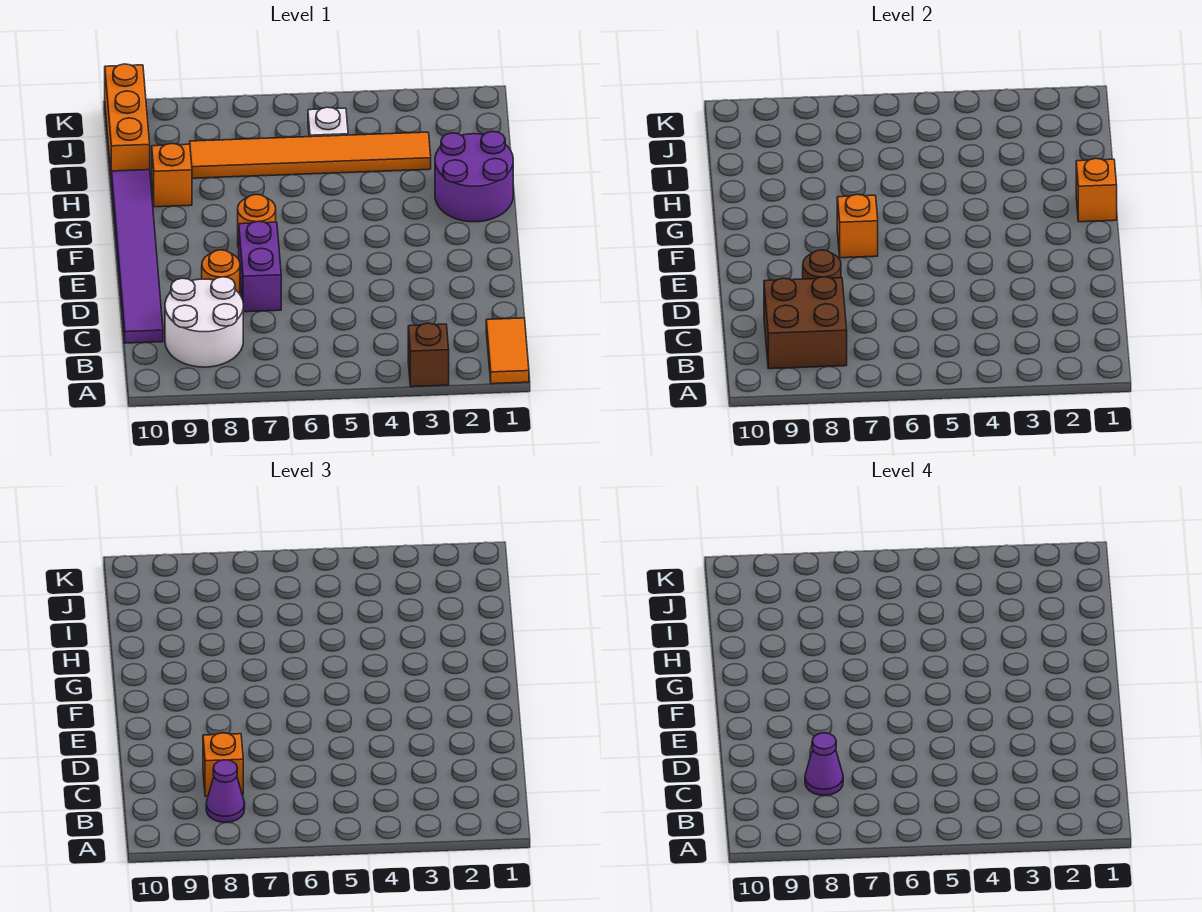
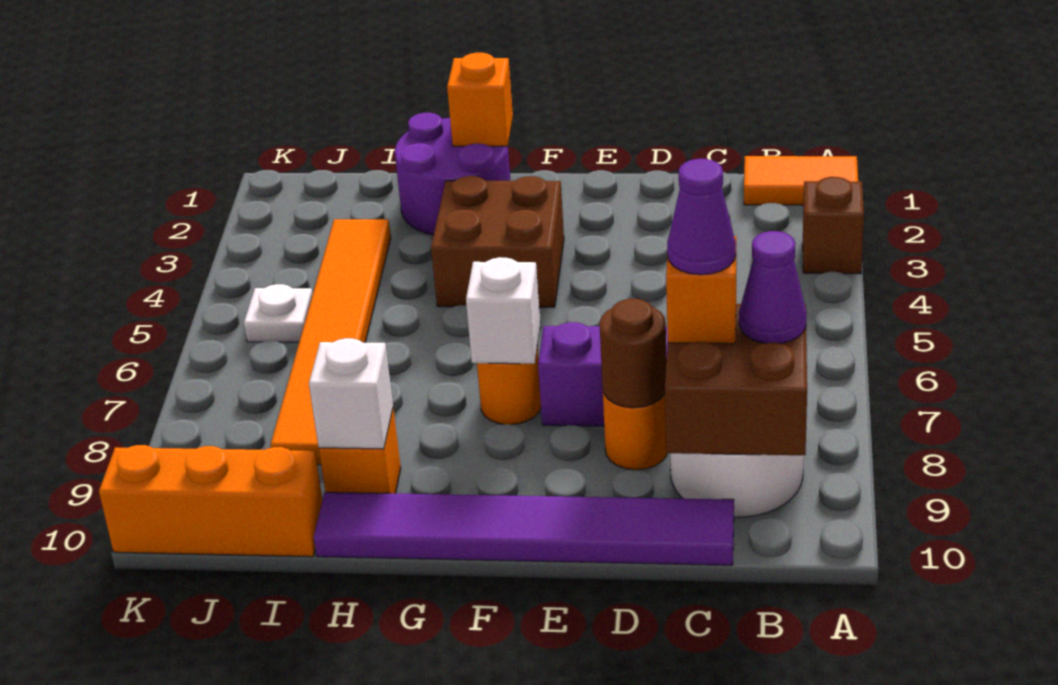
none -> brown brick F3:G4 level 1
orange brick F7 level 2 -> white brick F7 level 2
none -> white brick H9 level 2

